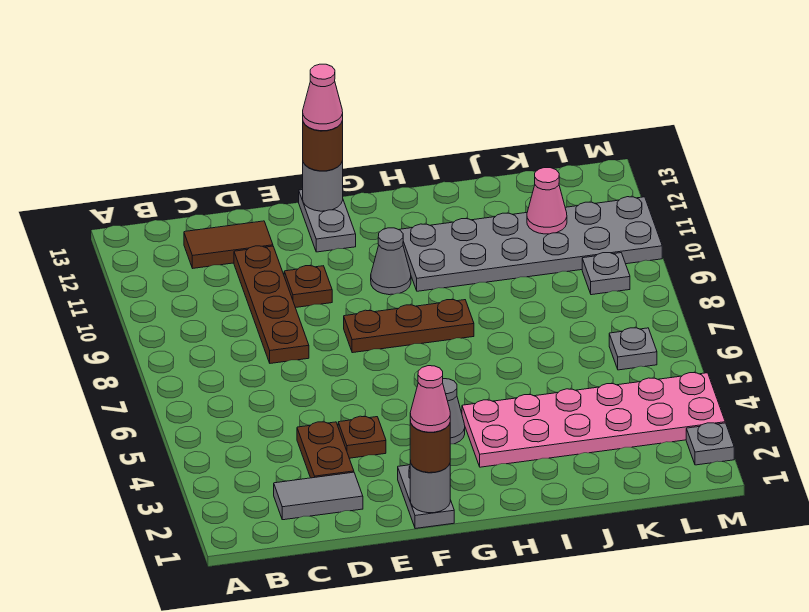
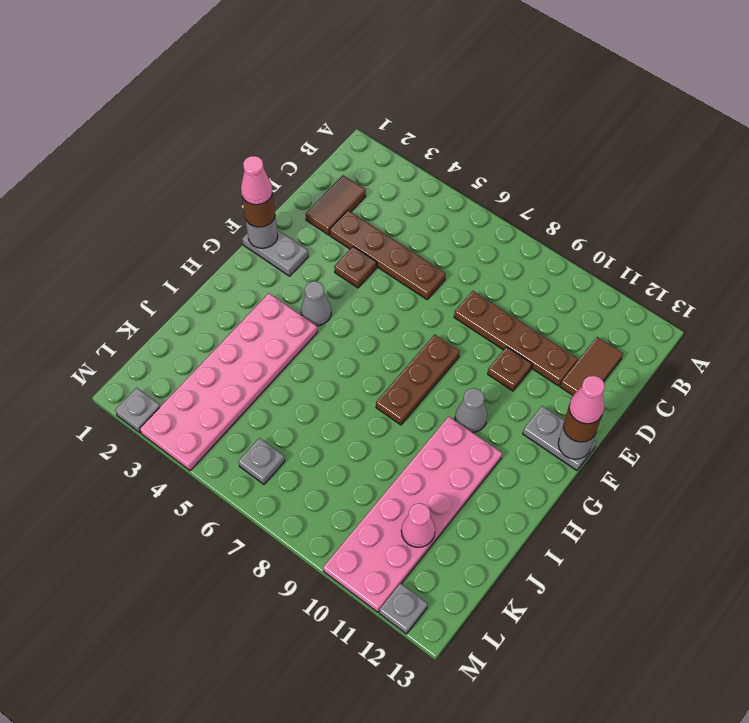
grey tile C2:D2 level 1 -> brown tile C2:D2 level 1
brown plate D3:D4 level 1 -> brown plate D3:D6 level 1
grey plate H10:M11 level 1 -> pink plate H10:M11 level 1
grey plate L9 level 1 -> grey plate M12 level 1

